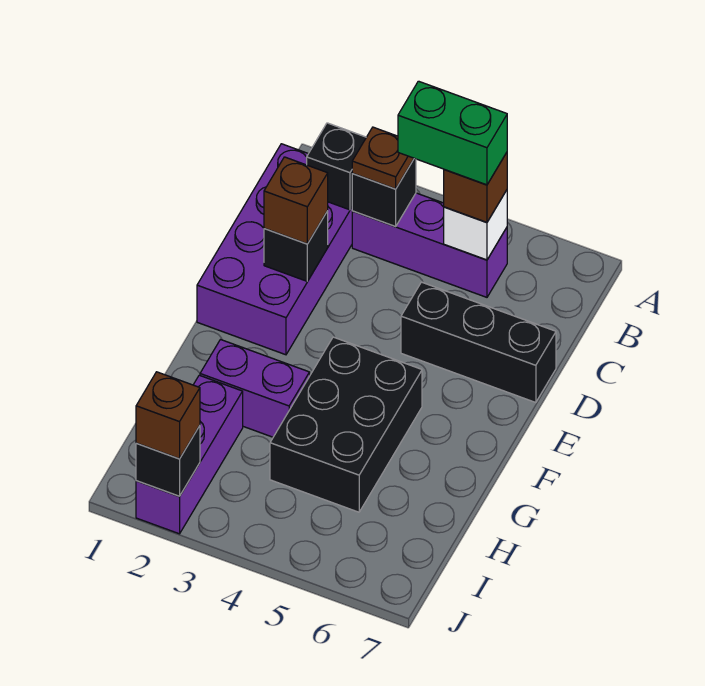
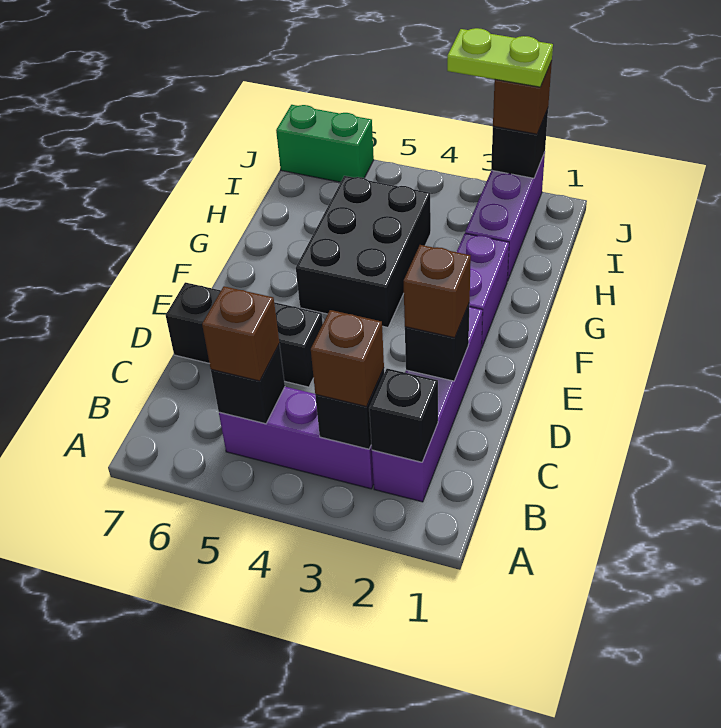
purple brick B1:E2 level 1 -> purple brick B2:E2 level 1
brown plate B3 level 3 -> brown brick B3 level 3
green brick B4:B5 level 4 -> green brick J6:J7 level 1
white brick B5 level 2 -> black brick B5 level 2
purple brick G2:G3 level 1 -> purple brick F2:G2 level 1
none -> lime plate J2:J3 level 4

